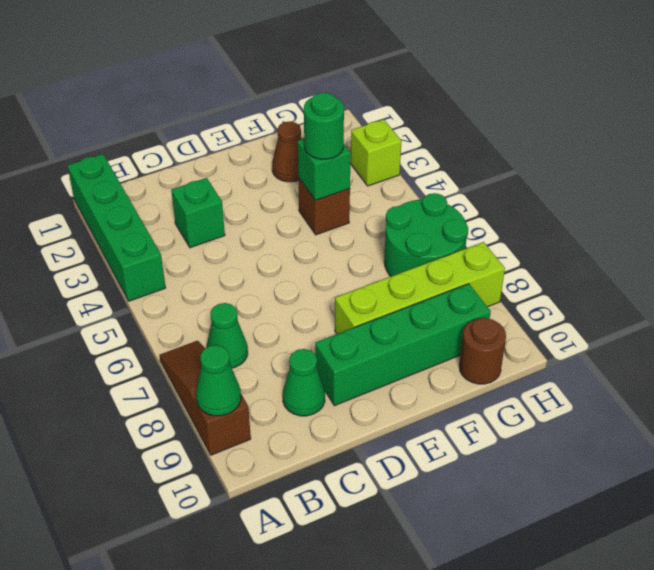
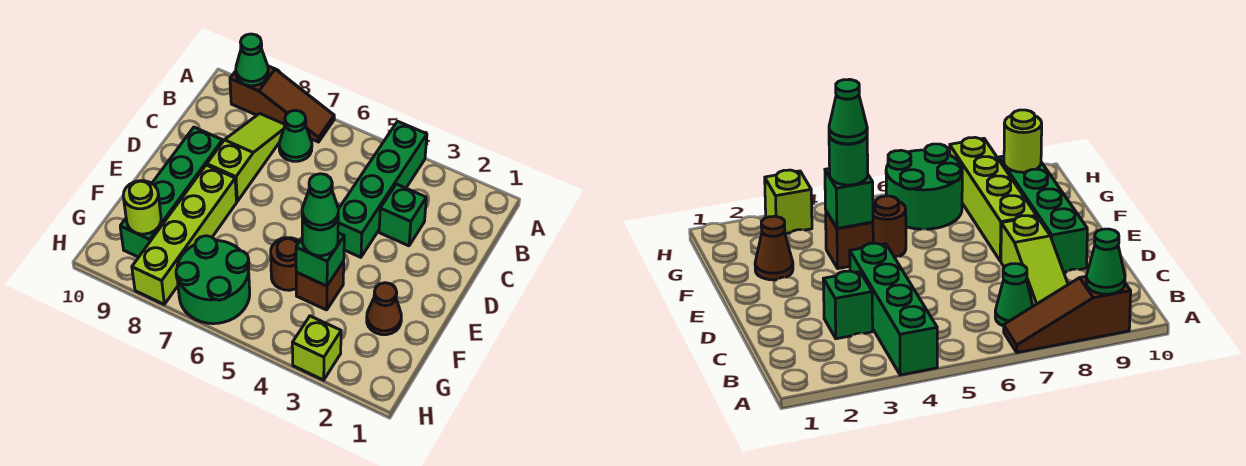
green brick A1:A4 level 1 -> green brick A4:D4 level 1
none -> lime slope B8:D8 level 1 top D
green cone C9 level 1 -> green cone F4 level 4
none -> lime round brick G9 level 2
brown round brick G10 level 1 -> brown round brick F5 level 1

